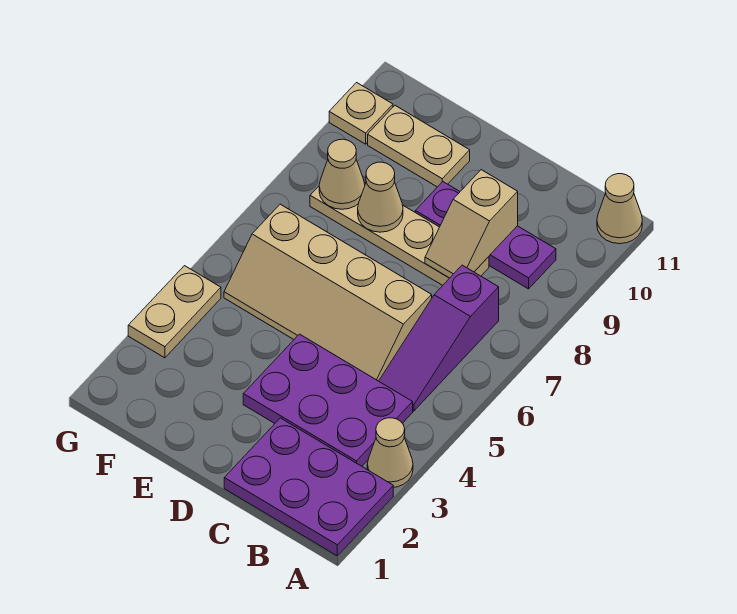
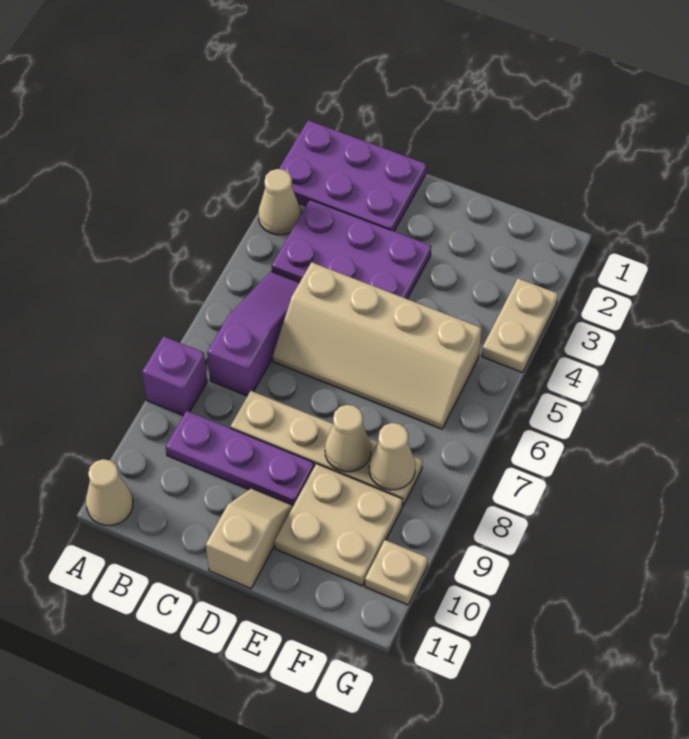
none -> purple brick A8 level 1
tan slope C5:F6 level 1 top 6 -> tan slope C5:F6 level 1 top 5
tan slope C8:C9 level 2 top 9 -> tan slope D10:D11 level 1 top 11
tan plate E10:F10 level 1 -> tan plate E9:F10 level 1

